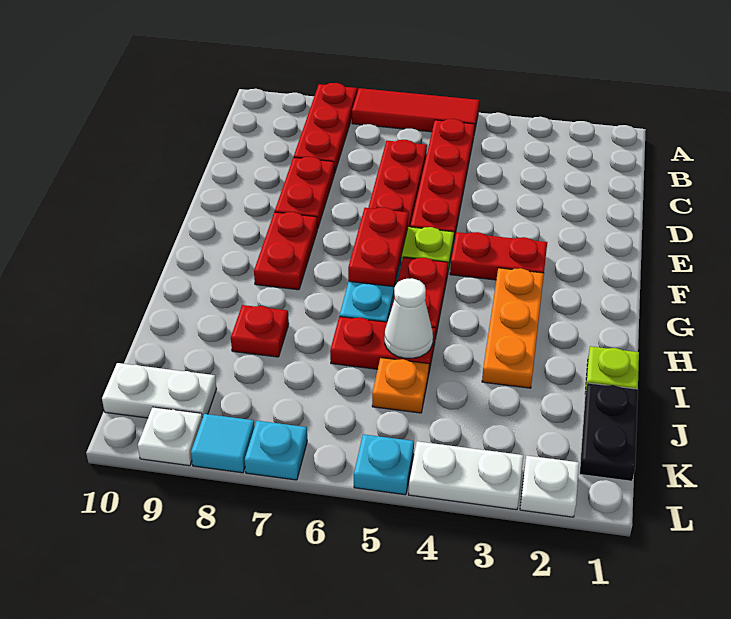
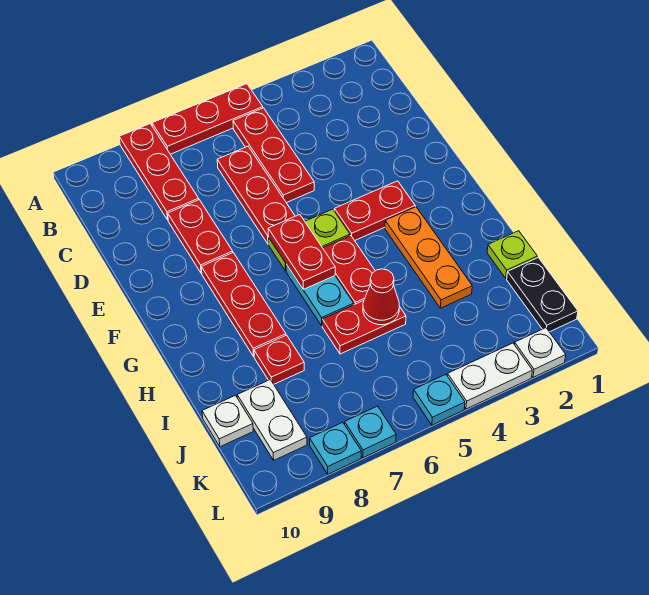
red tile A5:A7 level 1 -> red plate A5:A7 level 1
red plate B5:E5 level 1 -> red plate B5:D5 level 1
red plate F8:G8 level 1 -> red plate F8:H8 level 1
white cone I5 level 2 -> red cone I5 level 2
orange plate J5 level 1 -> none
white plate K9:K10 level 1 -> white plate J9:K9 level 1
cyan tile L8 level 1 -> cyan plate L8 level 1
white plate L9 level 1 -> white plate J10 level 1

